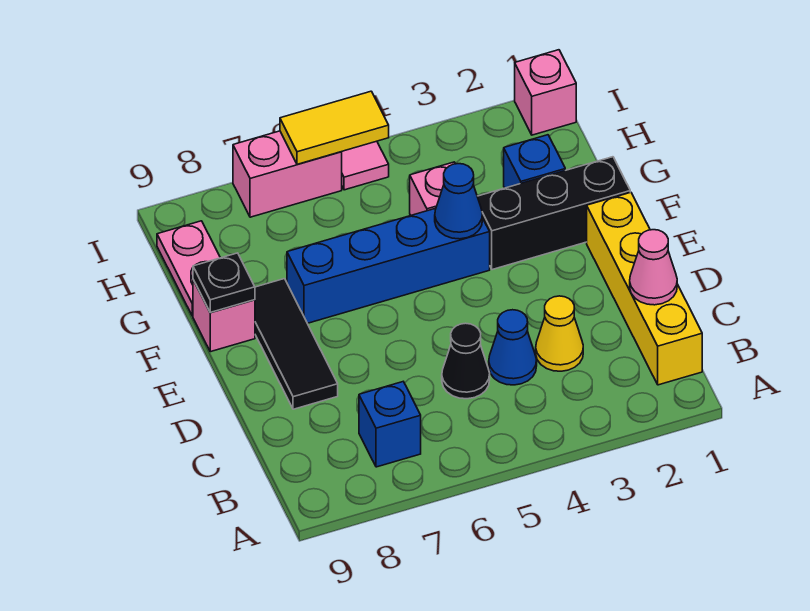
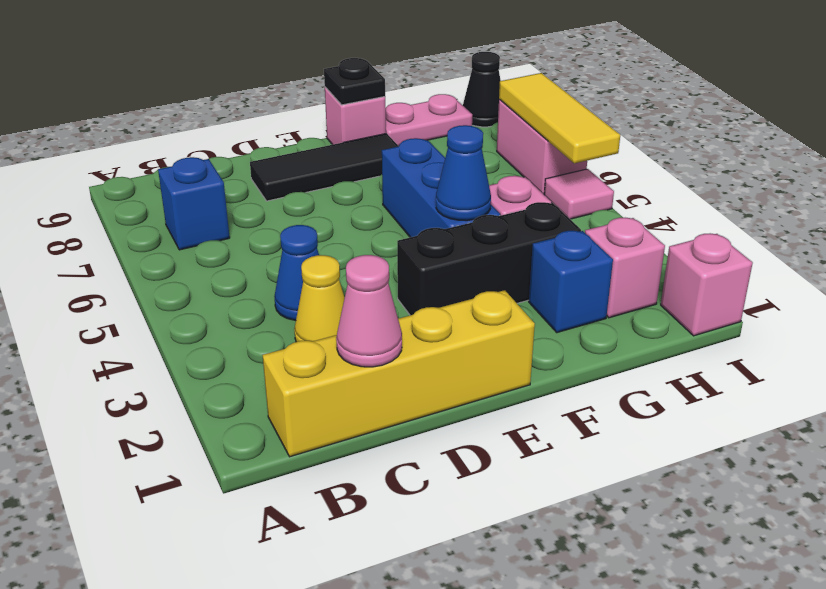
black cone C5 level 1 -> black cone I9 level 1
black brick F1:F3 level 1 -> black brick E3:G3 level 1
blue brick F4:F7 level 1 -> blue brick F4:F6 level 1
none -> pink brick H2 level 1
yellow tile I5:I6 level 2 -> yellow tile I5:I7 level 2

